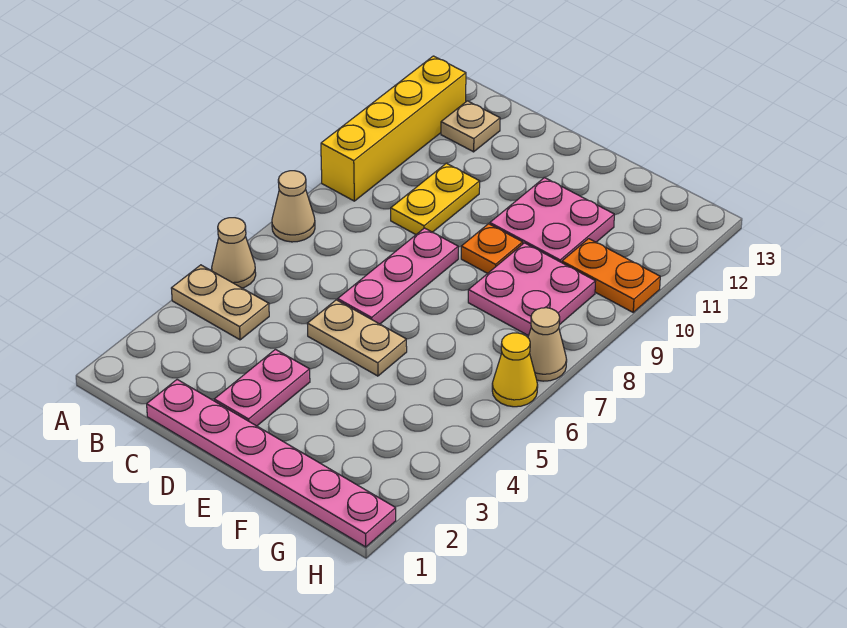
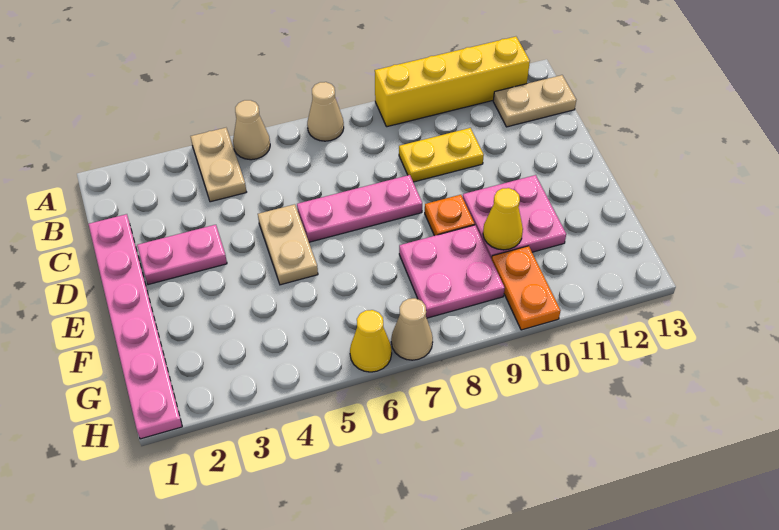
tan plate B12 level 1 -> tan plate B12:B13 level 1
none -> yellow cone F10 level 2

